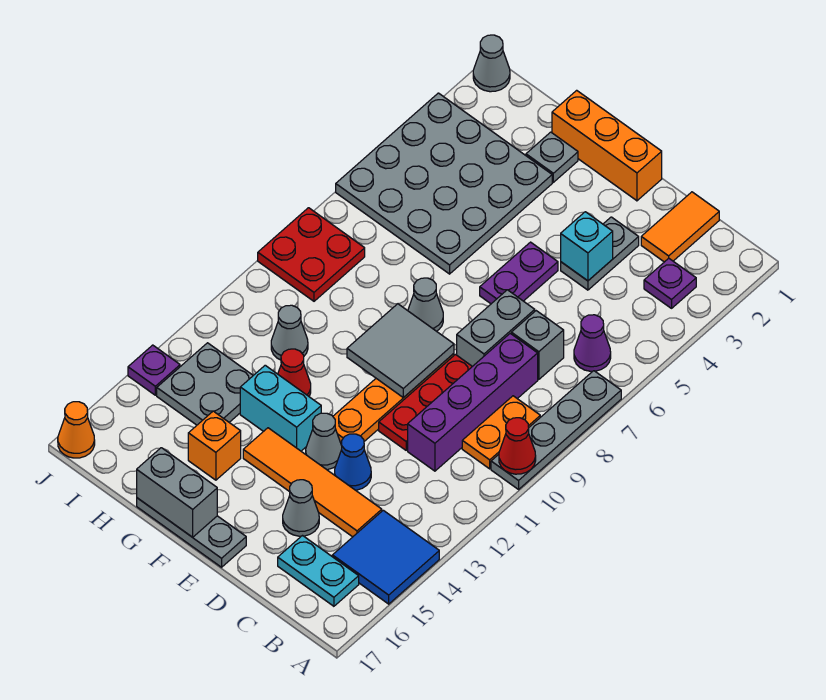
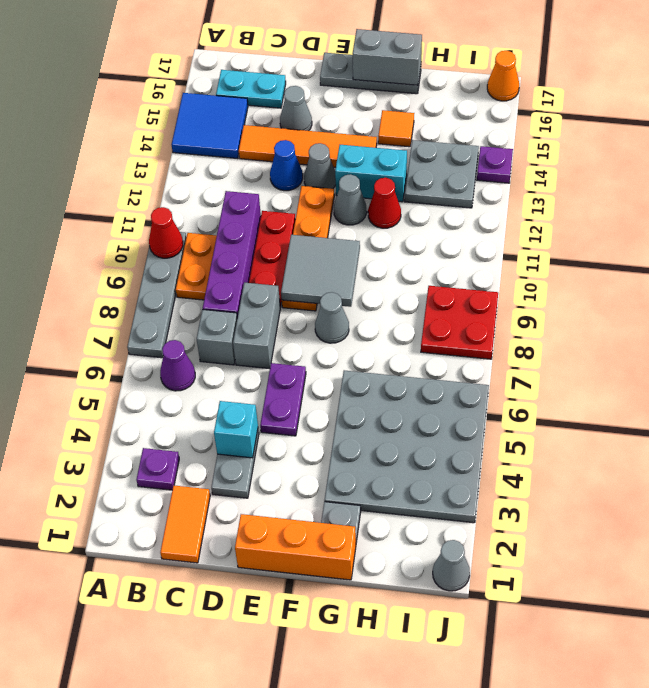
orange brick G15 level 1 -> orange tile G15 level 1
grey cone H11 level 1 -> grey cone F12 level 1

